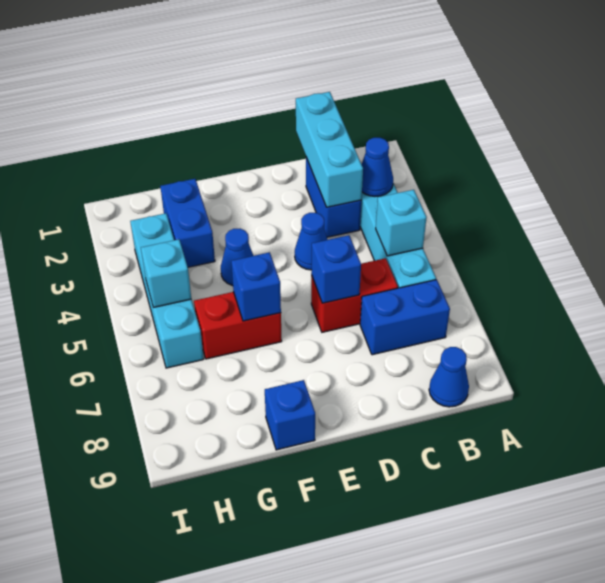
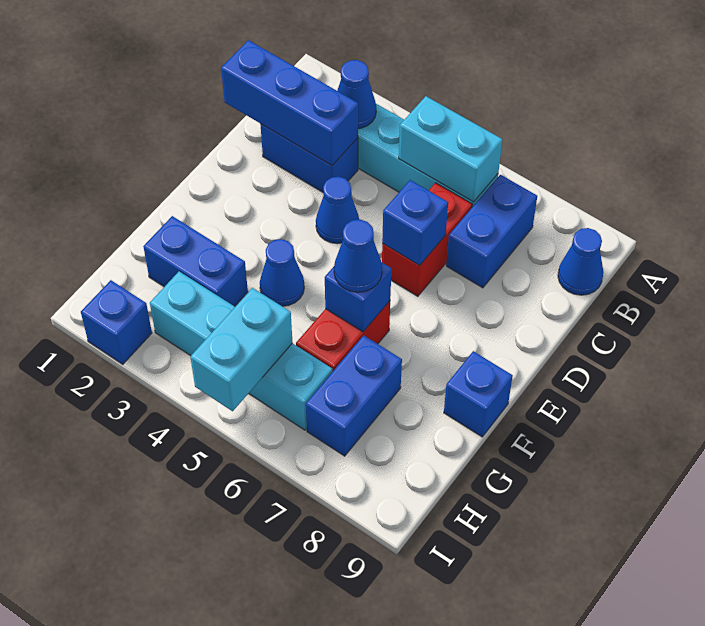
cyan brick B5 level 2 -> cyan brick B5:B6 level 2
cyan brick C1:C3 level 2 -> blue brick C1:C3 level 2
none -> blue cone F6 level 3
none -> blue brick G7:H7 level 1
cyan brick H5 level 2 -> cyan brick H5:I5 level 2
none -> blue brick I2 level 1

